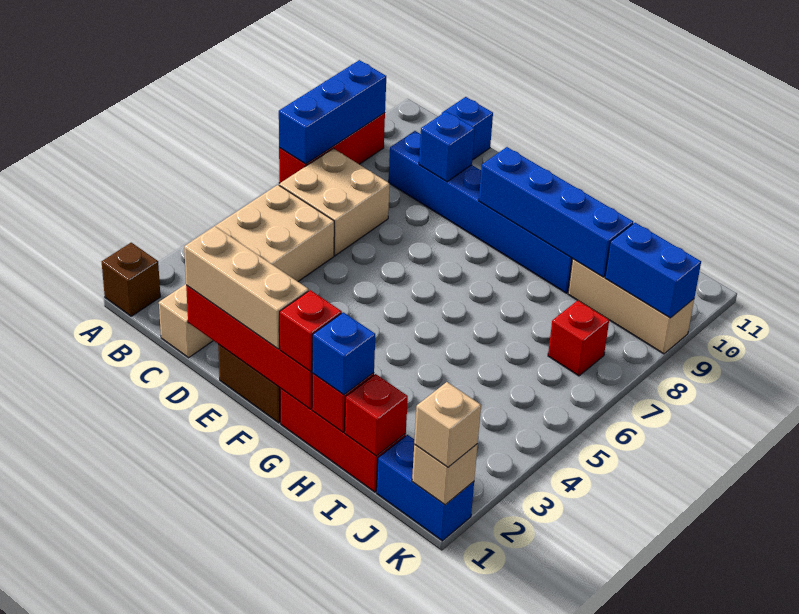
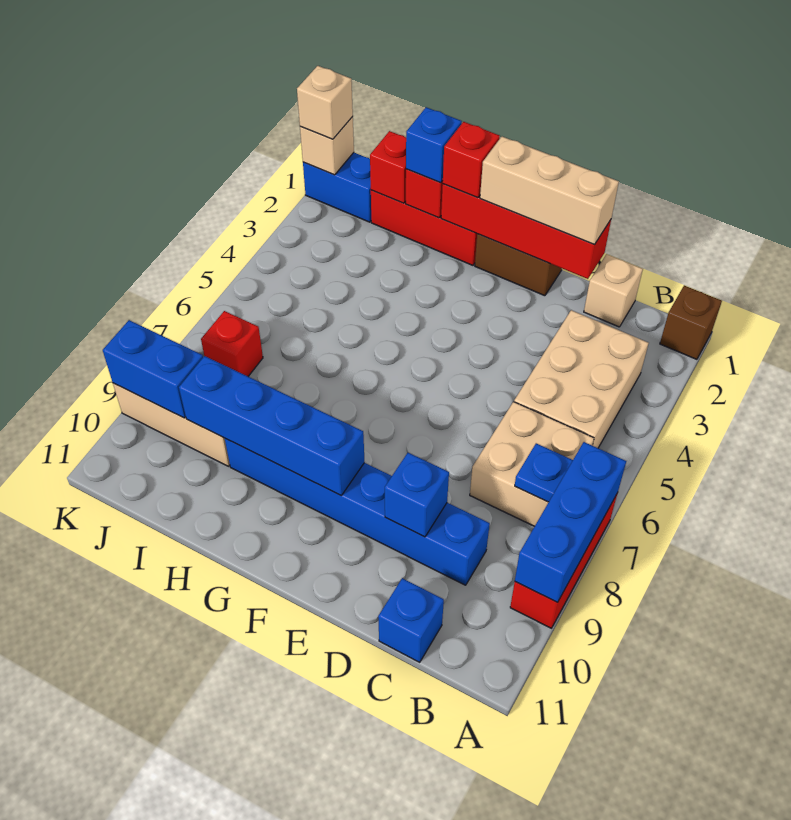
none -> blue plate B7 level 2

